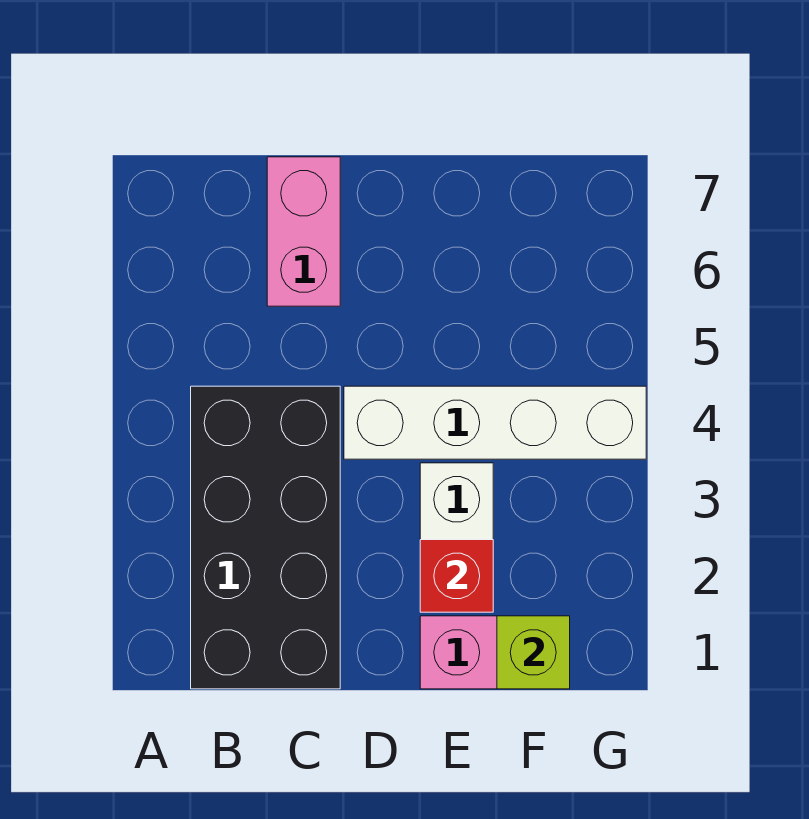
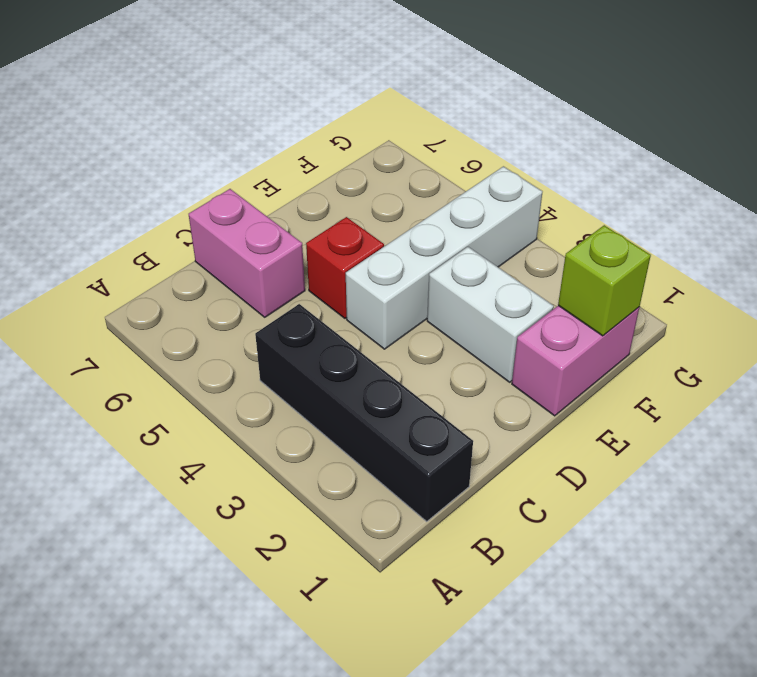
black brick B1:C4 level 1 -> black brick B1:B4 level 1
red brick E2 level 2 -> red brick D5 level 1

